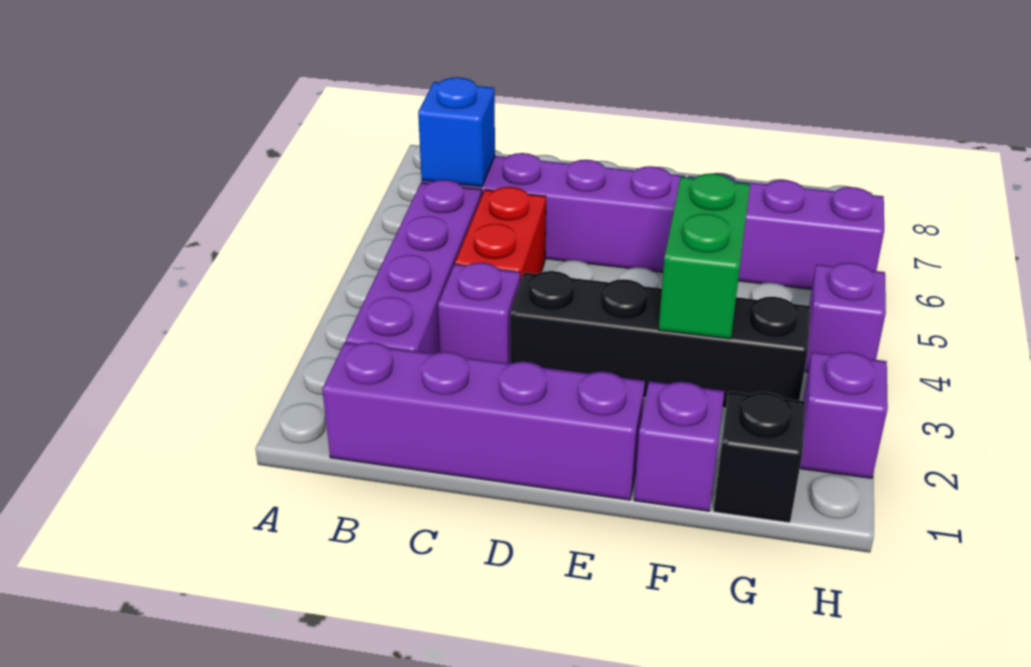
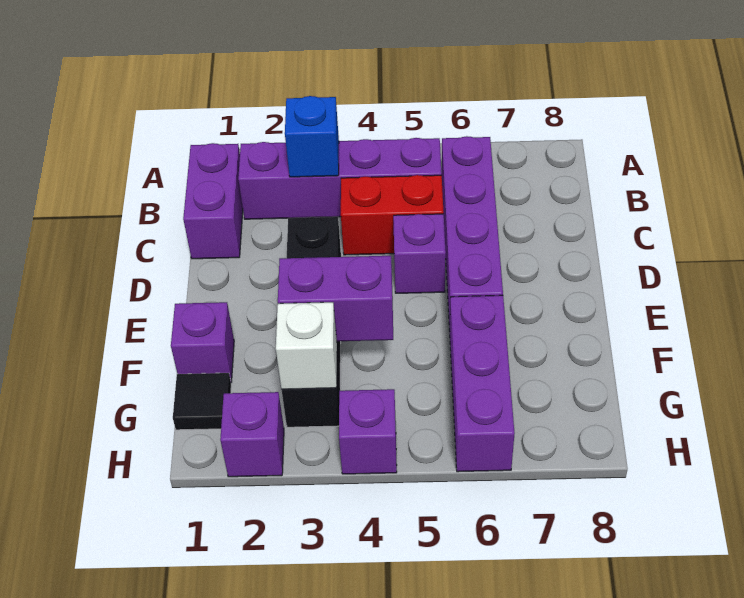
purple brick B1:E1 level 1 -> purple brick B1:C1 level 1
blue brick B6 level 2 -> blue brick B3 level 2
purple brick C3 level 1 -> purple brick D5 level 1
green brick F3:F4 level 2 -> purple brick F3:F4 level 2
black brick G1 level 1 -> black tile G1 level 1
none -> white brick G3 level 2

